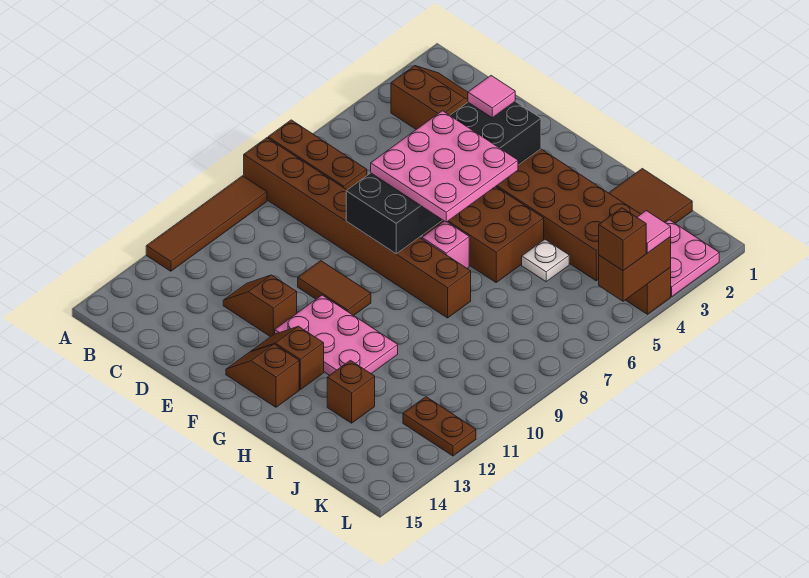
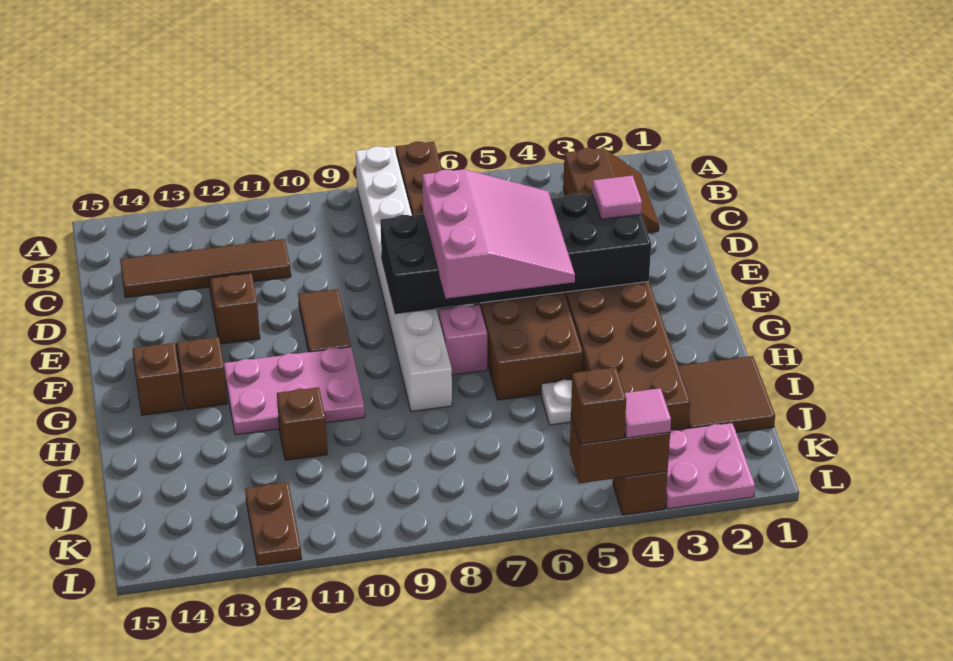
brown brick A8:H8 level 1 -> white brick A8:H8 level 1
brown tile A9:A12 level 1 -> brown tile C11:C14 level 1
pink plate E5:G7 level 3 -> pink slope E5:G7 level 3 top 7
pink plate F11:H12 level 1 -> pink plate G10:H12 level 1
brown brick I13 level 1 -> brown brick I11 level 1

